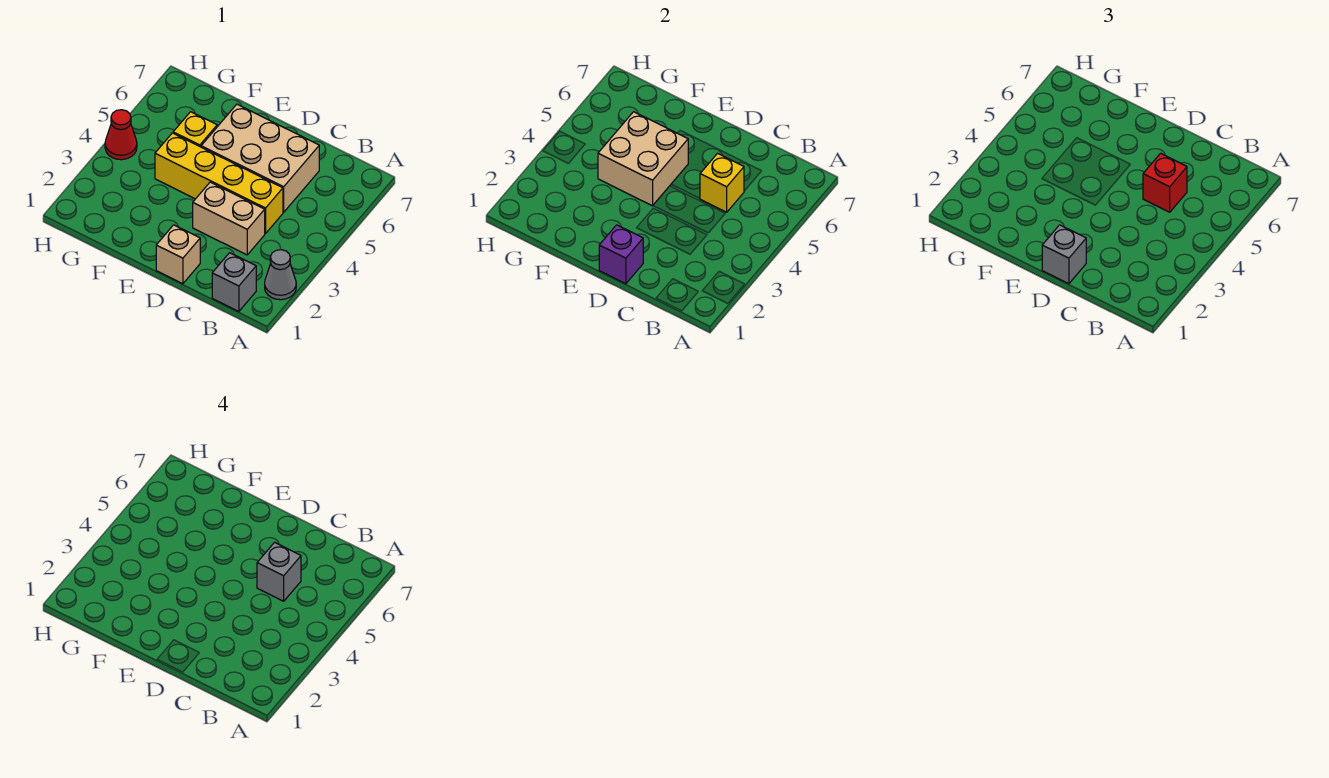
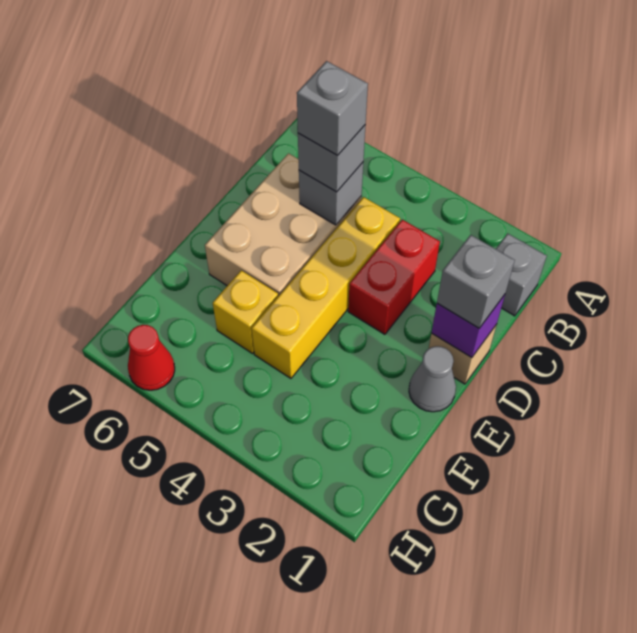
grey cone A2 level 1 -> grey cone E1 level 1
tan brick C3:D3 level 1 -> red brick C3:D3 level 1
yellow brick C5 level 2 -> grey brick C5 level 2
red brick C5 level 3 -> grey brick C5 level 3
tan brick E4:F5 level 2 -> none
red cone H4 level 1 -> red cone H6 level 1

